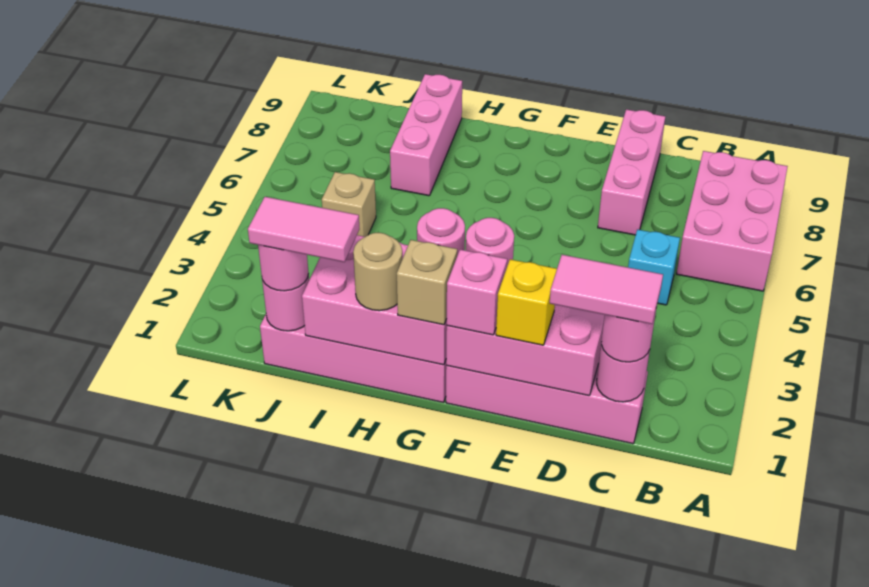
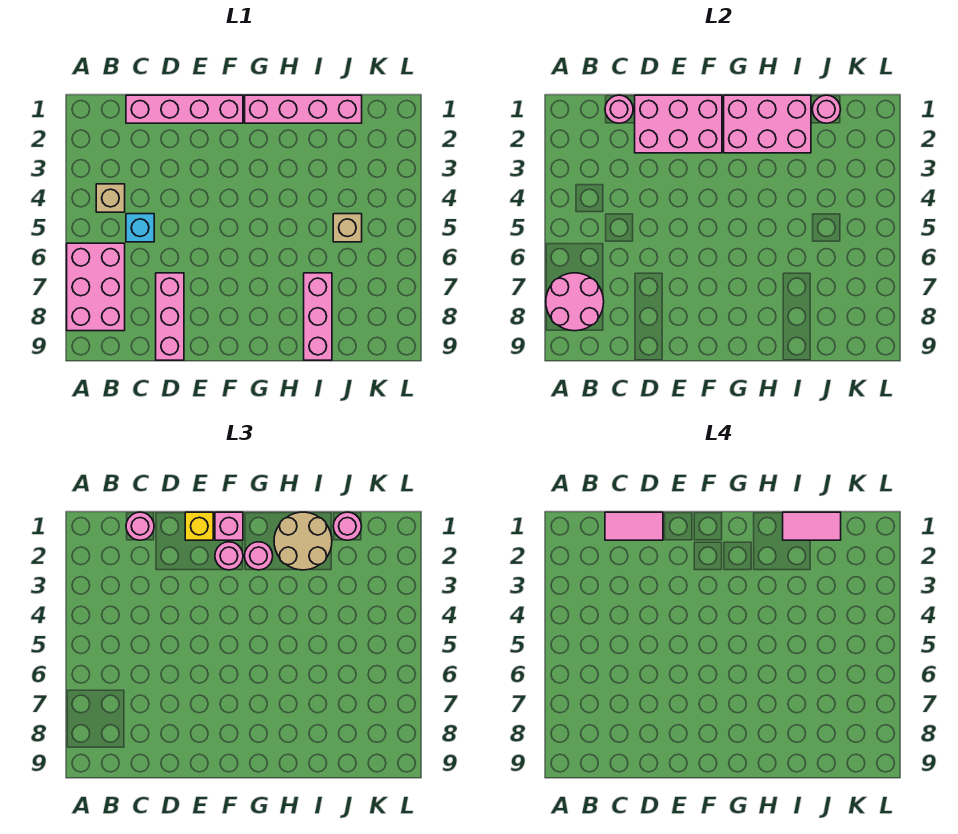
none -> pink round brick A7:B8 level 2
tan brick G1 level 3 -> tan brick B4 level 1
tan round brick H1 level 3 -> tan round brick H1:I2 level 3

